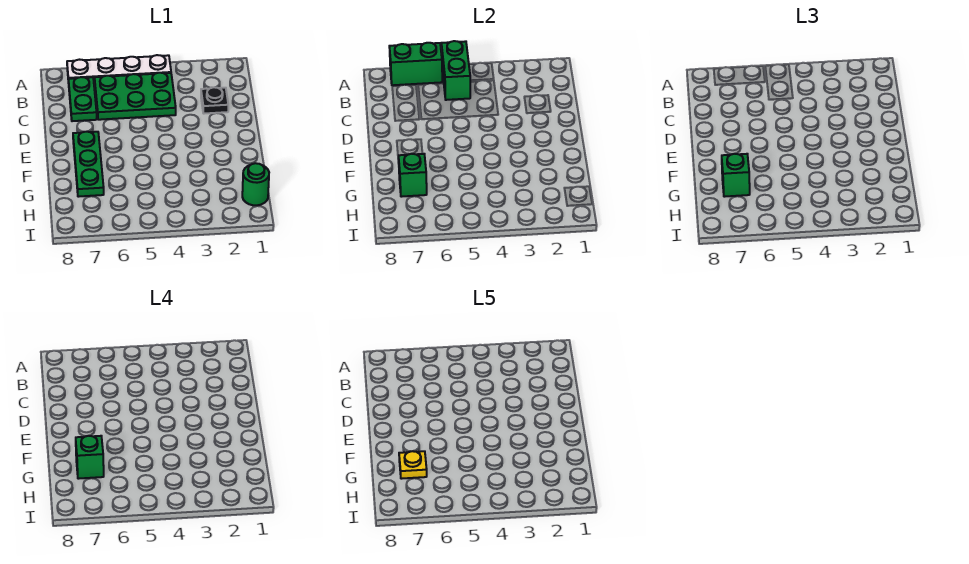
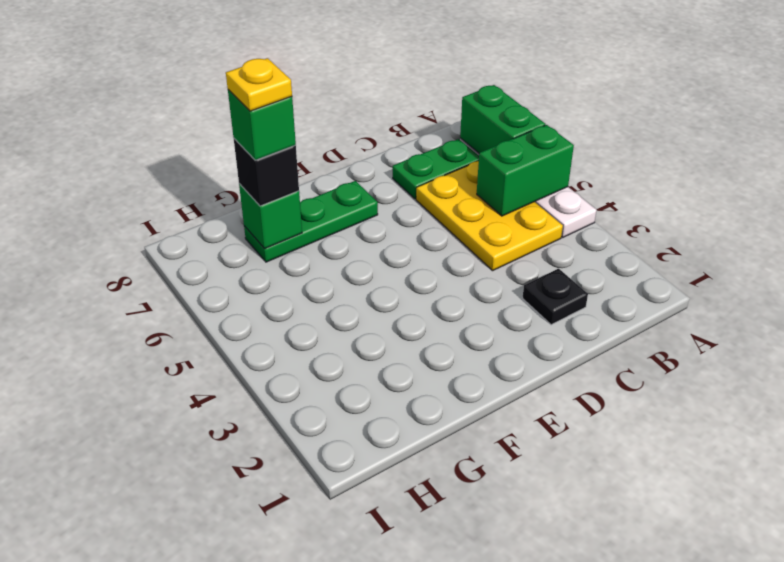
green plate B4:C6 level 1 -> yellow plate B4:C6 level 1
green brick G7 level 3 -> black brick G7 level 3
green round brick H1 level 1 -> none

